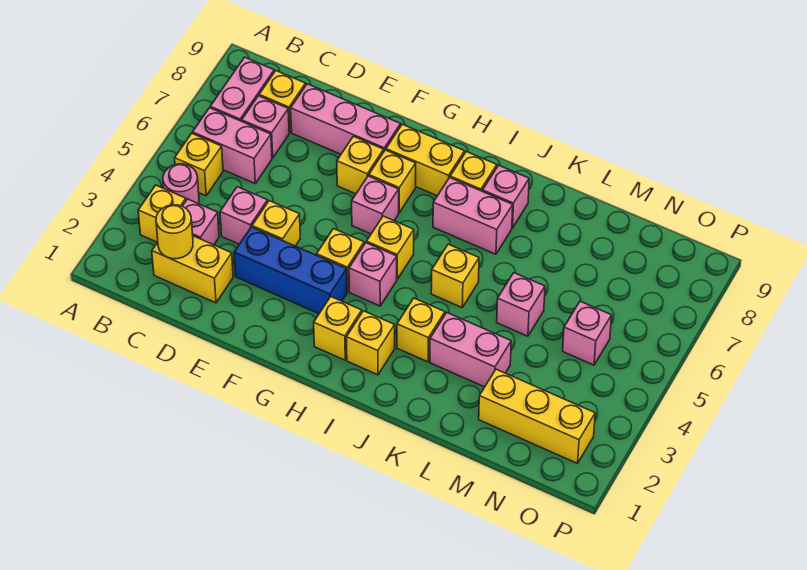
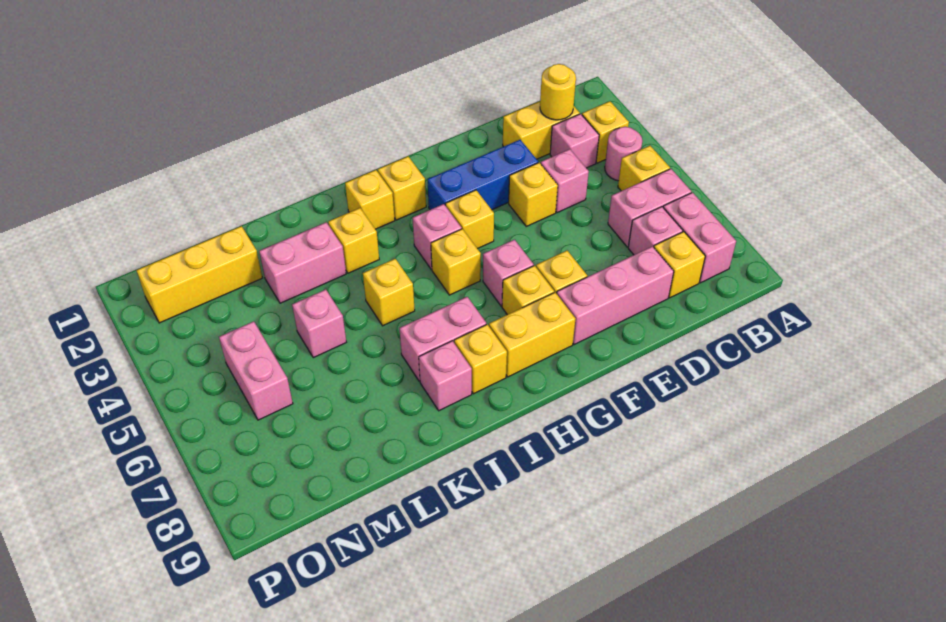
pink brick N5 level 1 -> pink brick N5:N6 level 1

